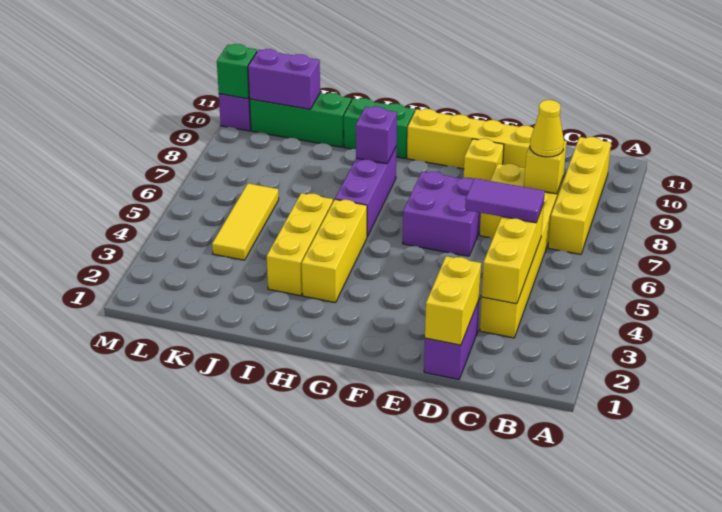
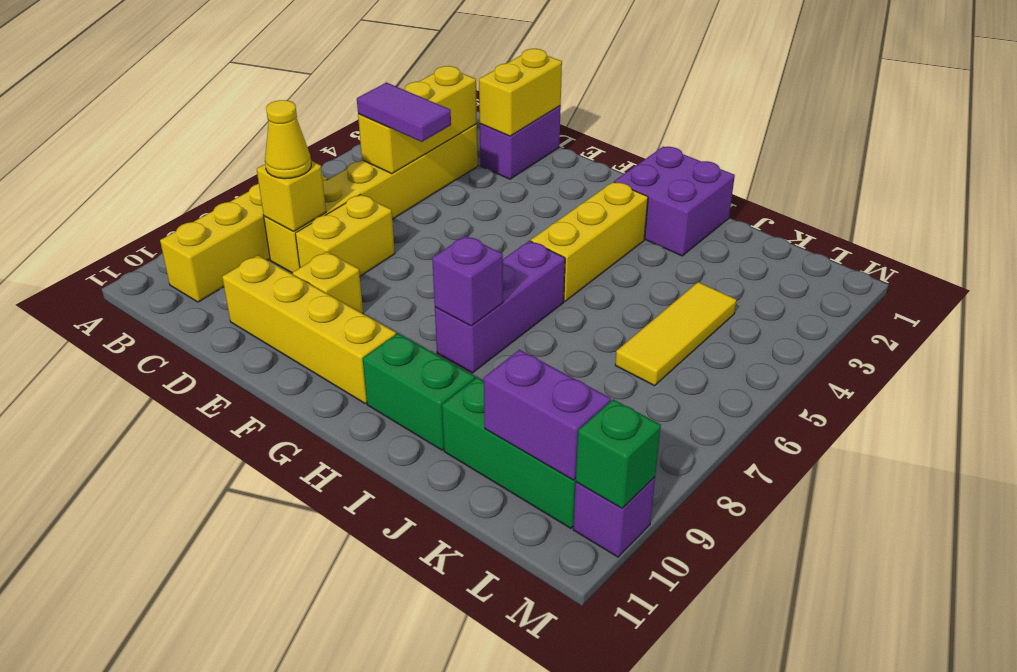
purple brick E6:F7 level 1 -> purple brick H1:I2 level 1
yellow brick I3:I5 level 1 -> none

